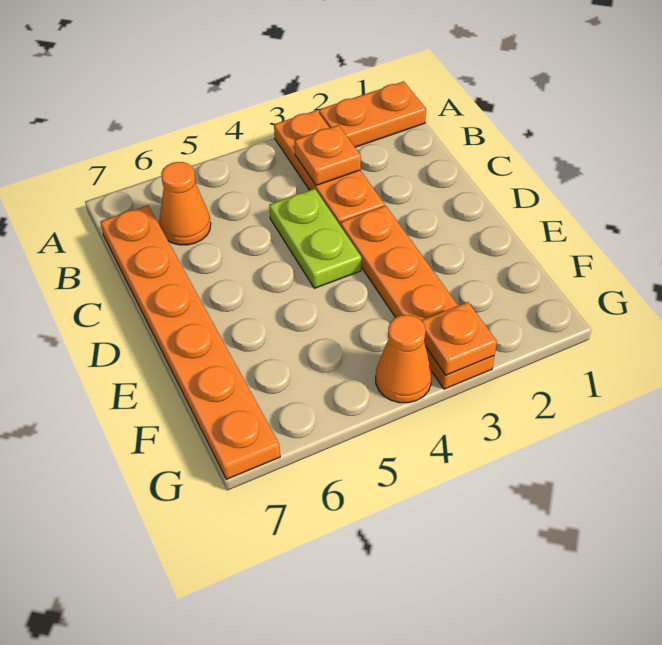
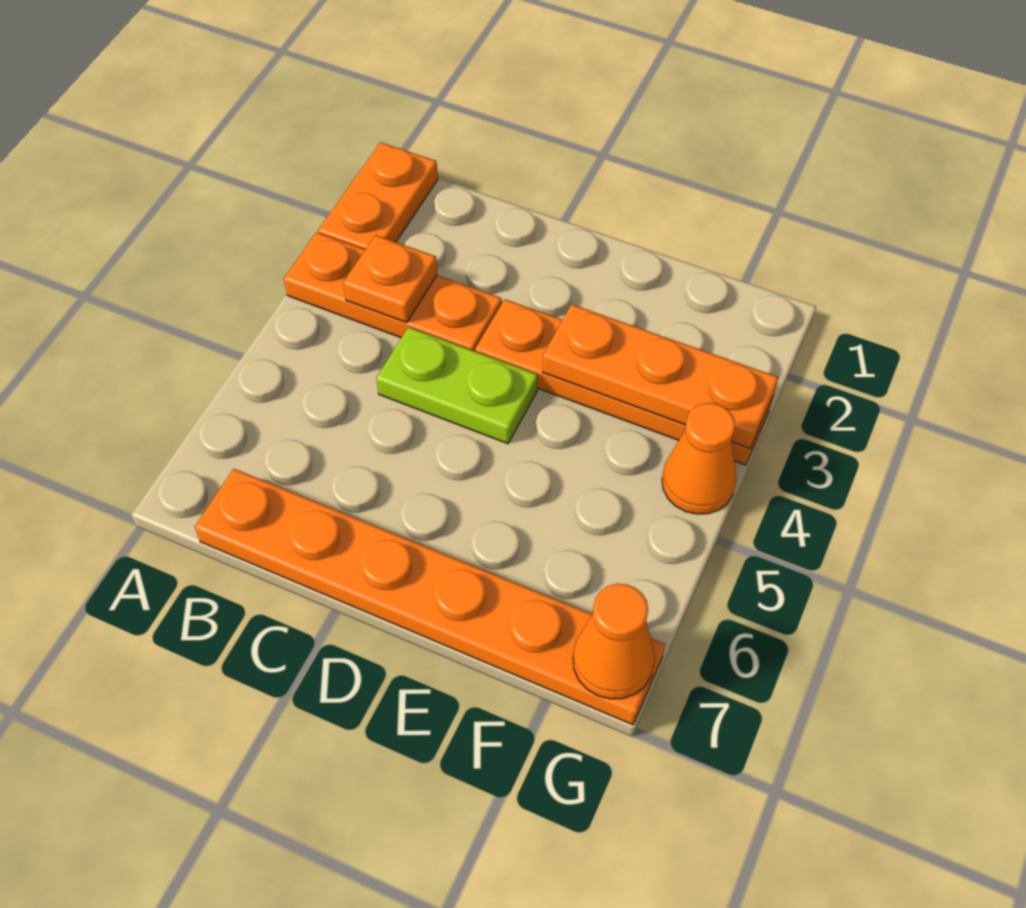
orange cone B6 level 1 -> orange cone G7 level 2
orange plate G3 level 2 -> orange plate E3:G3 level 2

